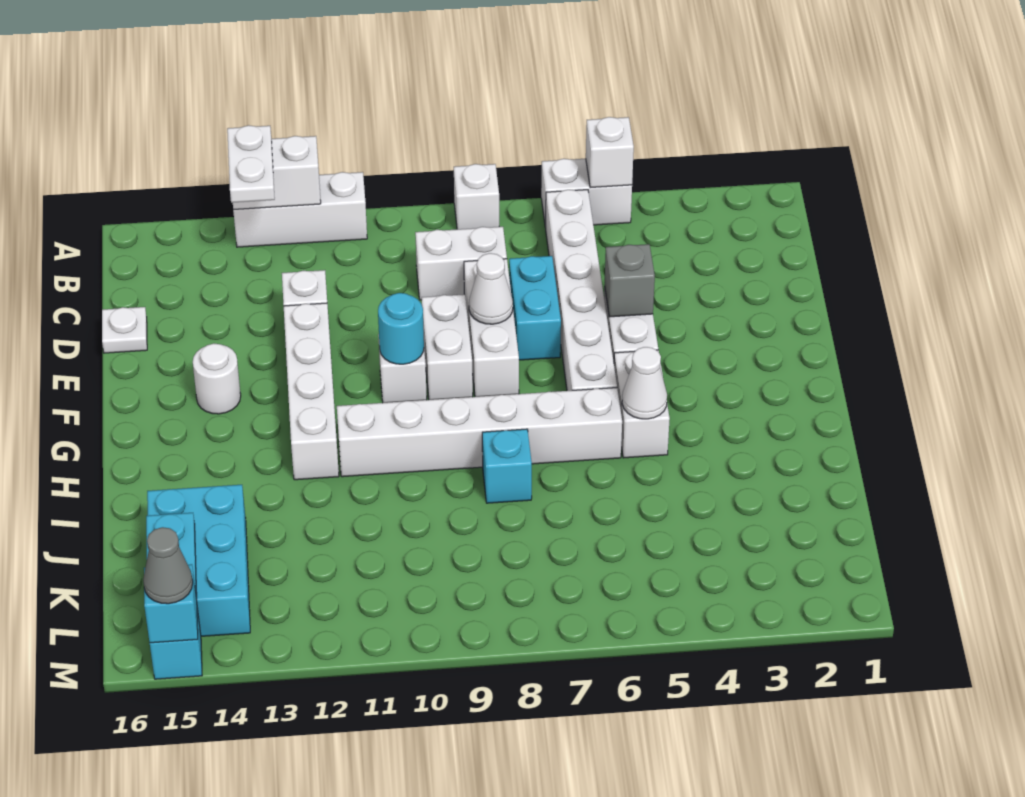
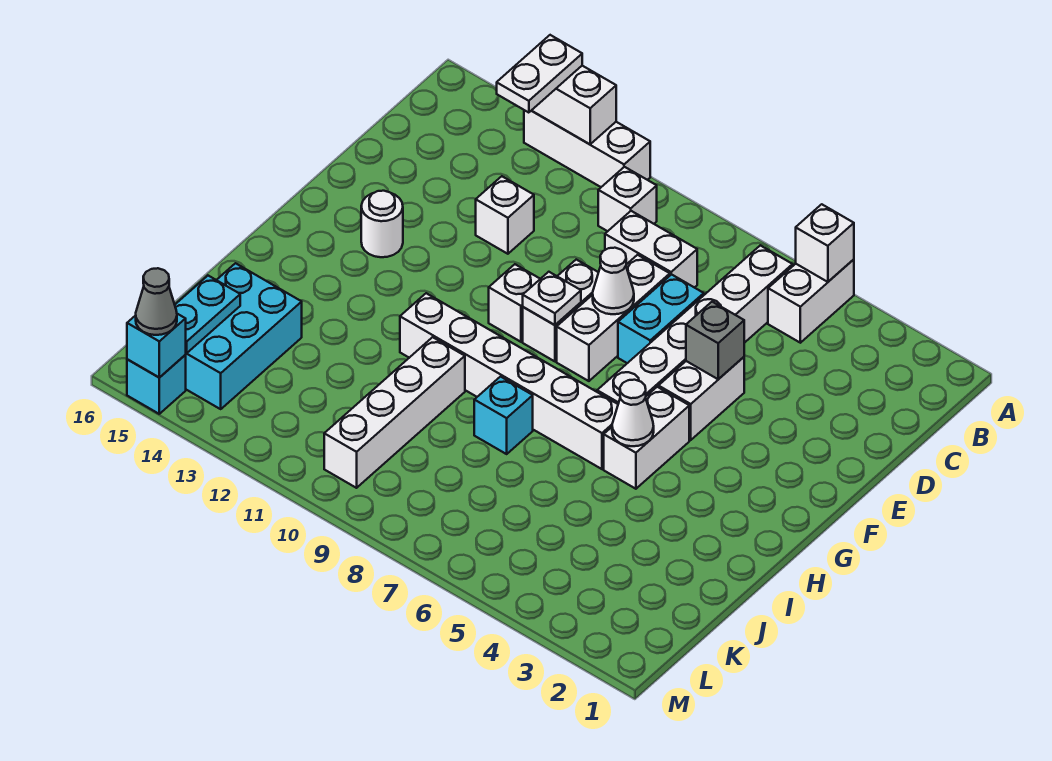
white brick A5:A6 level 1 -> white brick A5:B5 level 1
white brick A8 level 1 -> white brick B10 level 1
white plate D16 level 1 -> white plate F9 level 2
white brick E12:H12 level 1 -> white brick I10:L10 level 1
cyan round brick F10 level 2 -> none

